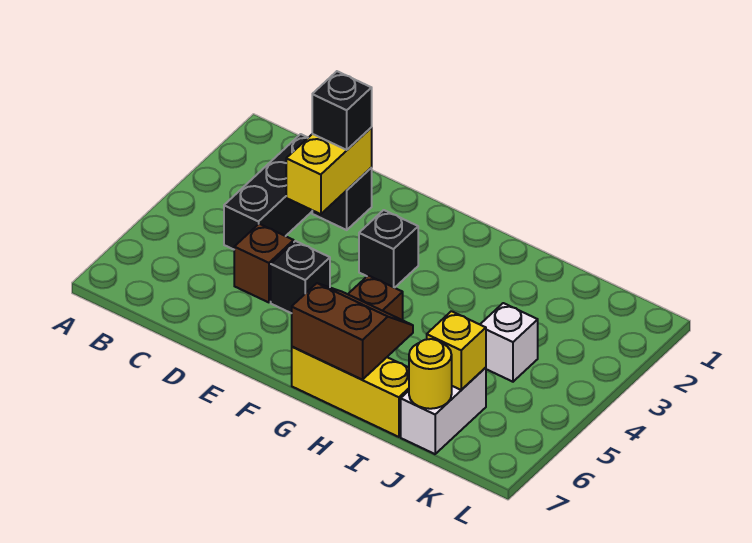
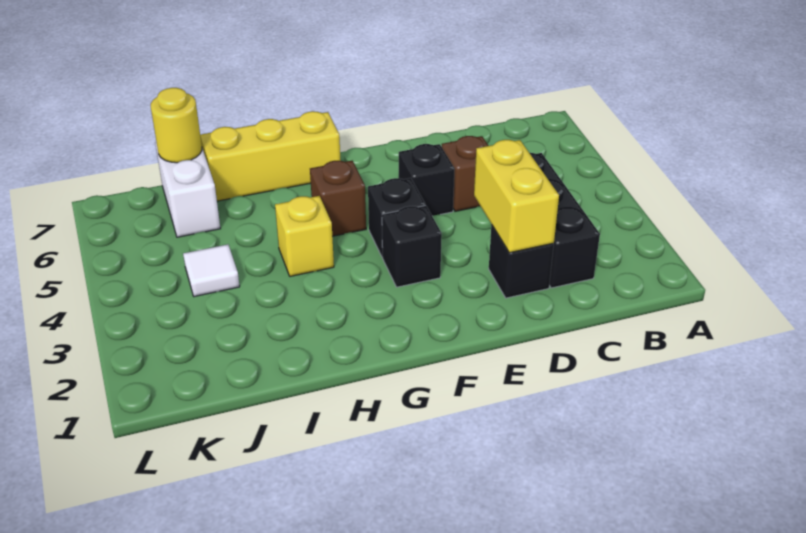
black brick D2 level 3 -> black brick F4 level 1
brown slope G6:H7 level 2 top 7 -> none
white brick J4 level 1 -> white tile J4 level 1
yellow brick J6 level 2 -> yellow brick H4 level 1

